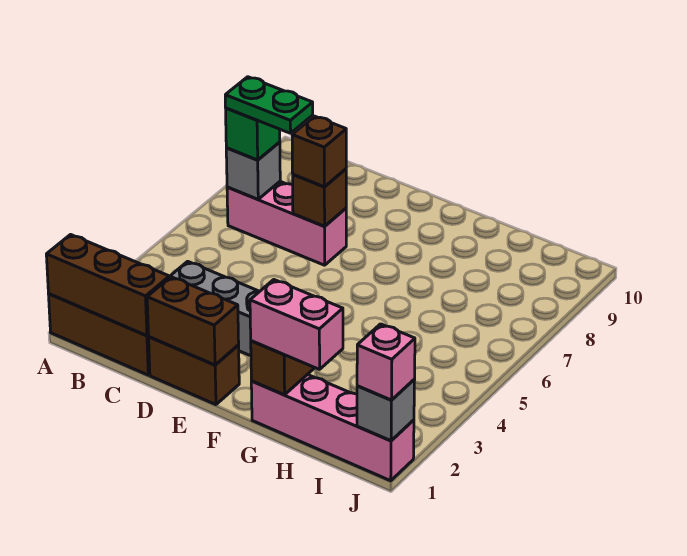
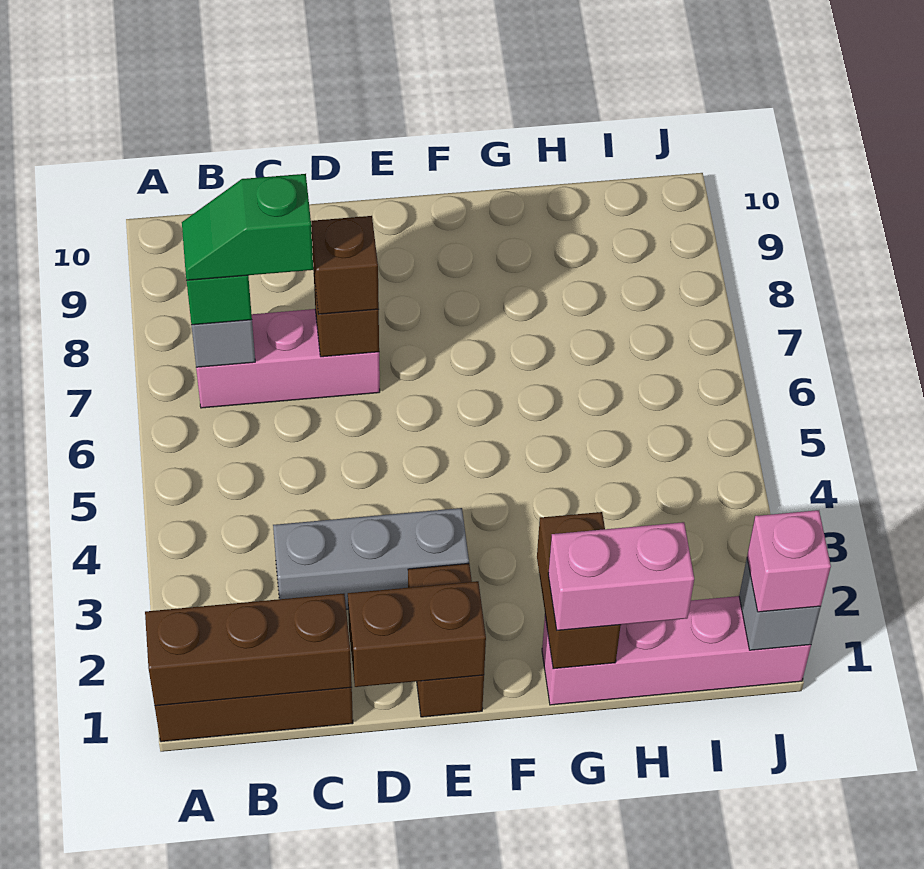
green plate B7:C7 level 4 -> green slope B7:C7 level 4 top C
brown brick D1:E1 level 1 -> brown brick E1:E2 level 1

